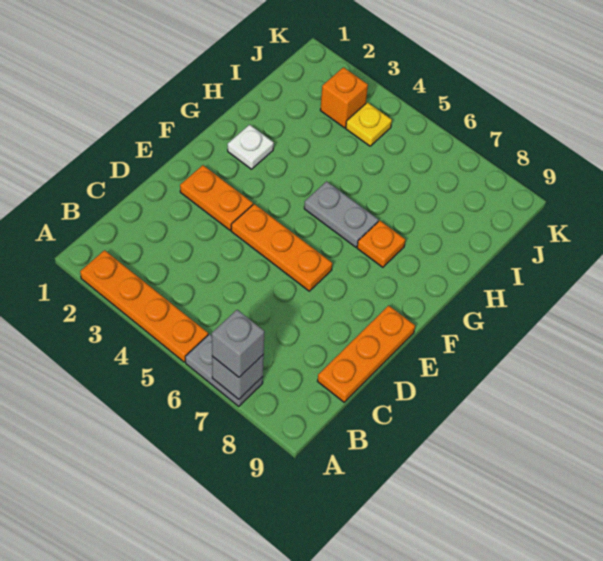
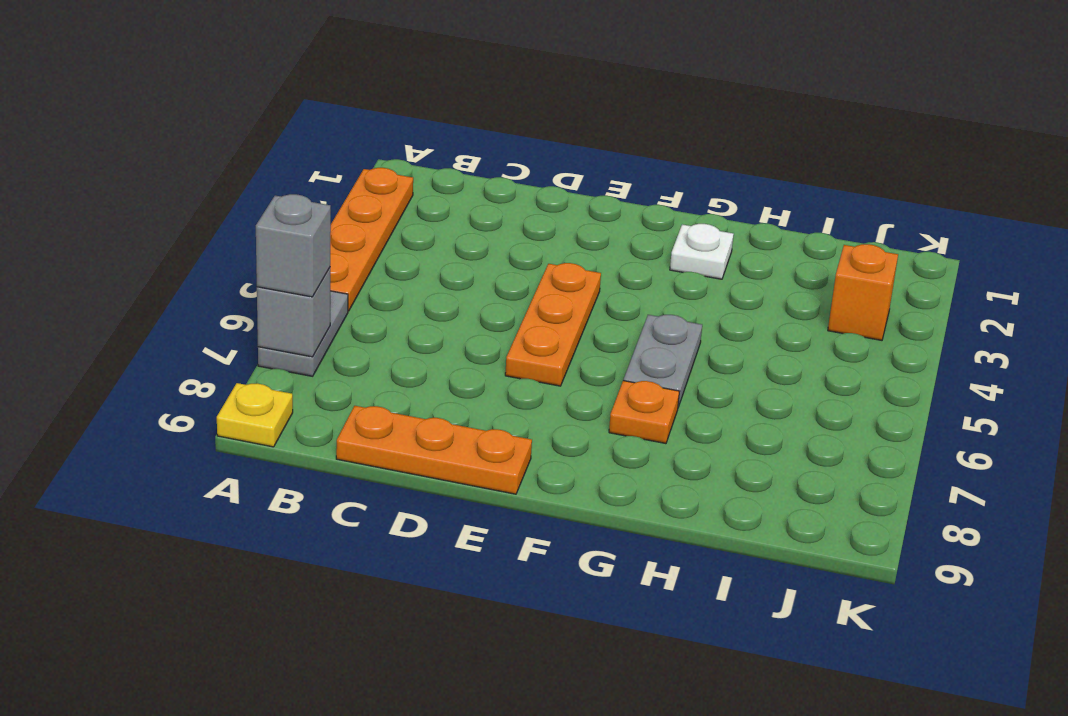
orange plate E2:E3 level 1 -> none
yellow plate J4 level 1 -> yellow plate A9 level 1

